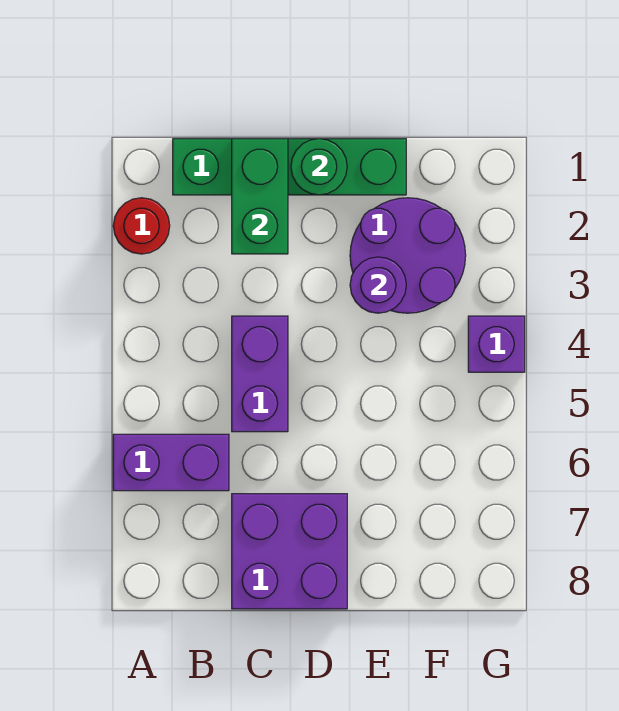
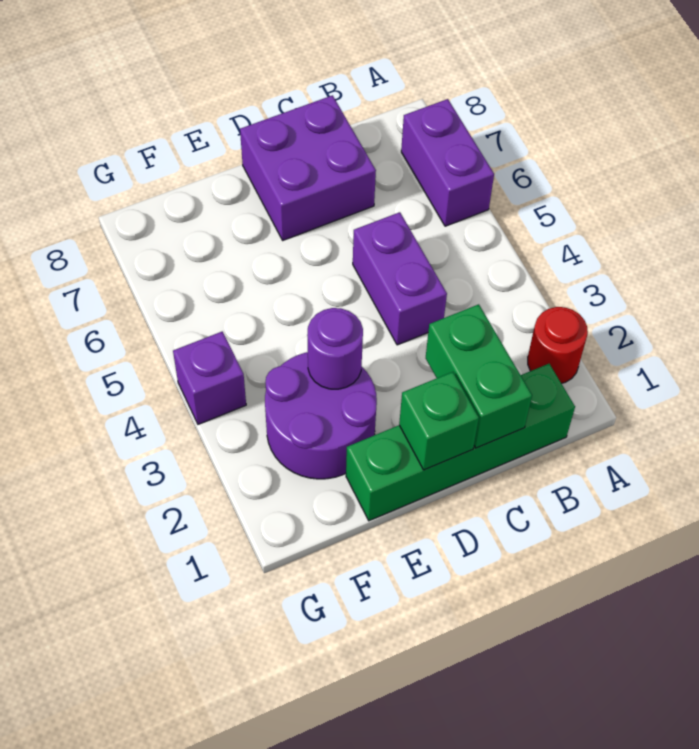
purple brick A6:B6 level 1 -> purple brick A6:A7 level 1
green round brick D1 level 2 -> green brick D1 level 2

